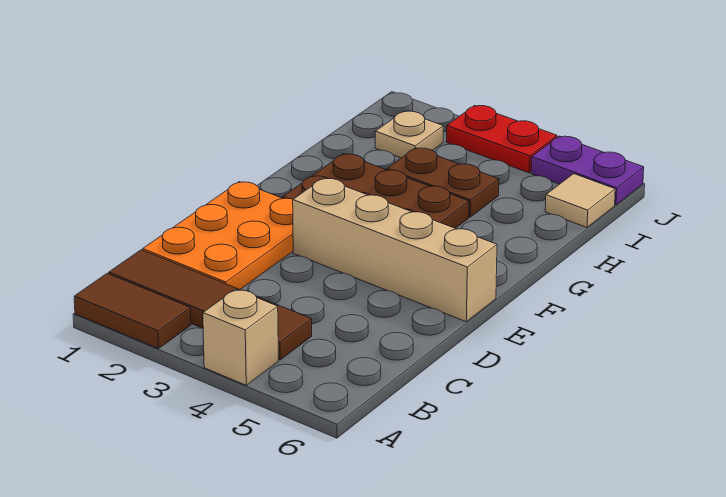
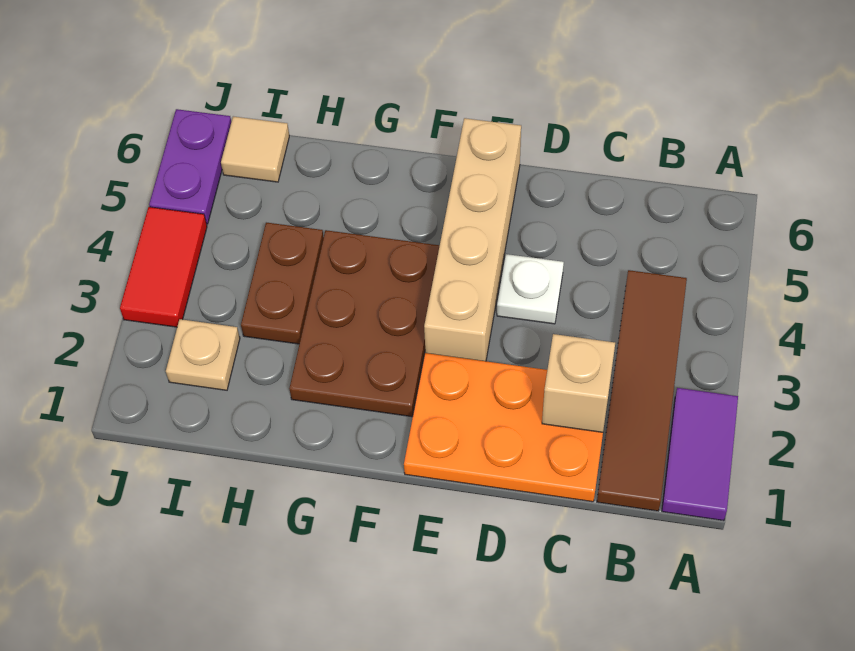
brown tile A1:A2 level 1 -> purple tile A1:A2 level 1
tan brick A4 level 1 -> tan brick C2 level 2
none -> white plate D4 level 1
red plate J3:J4 level 1 -> red tile J3:J4 level 1

